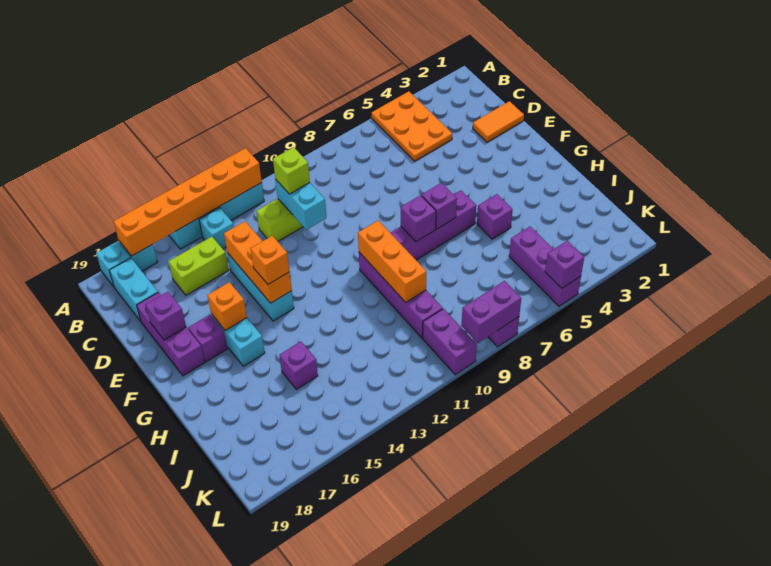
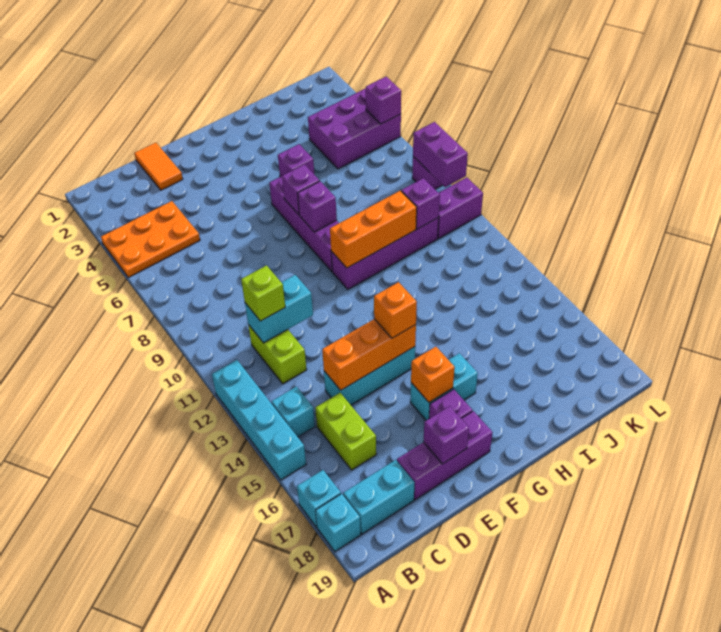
orange brick A12:A17 level 2 -> none
purple brick I15 level 1 -> purple brick J10 level 2
purple brick J5:L5 level 1 -> purple brick J4:L5 level 1

